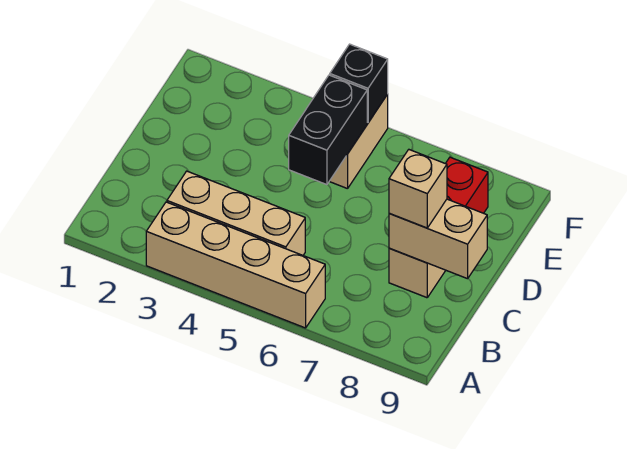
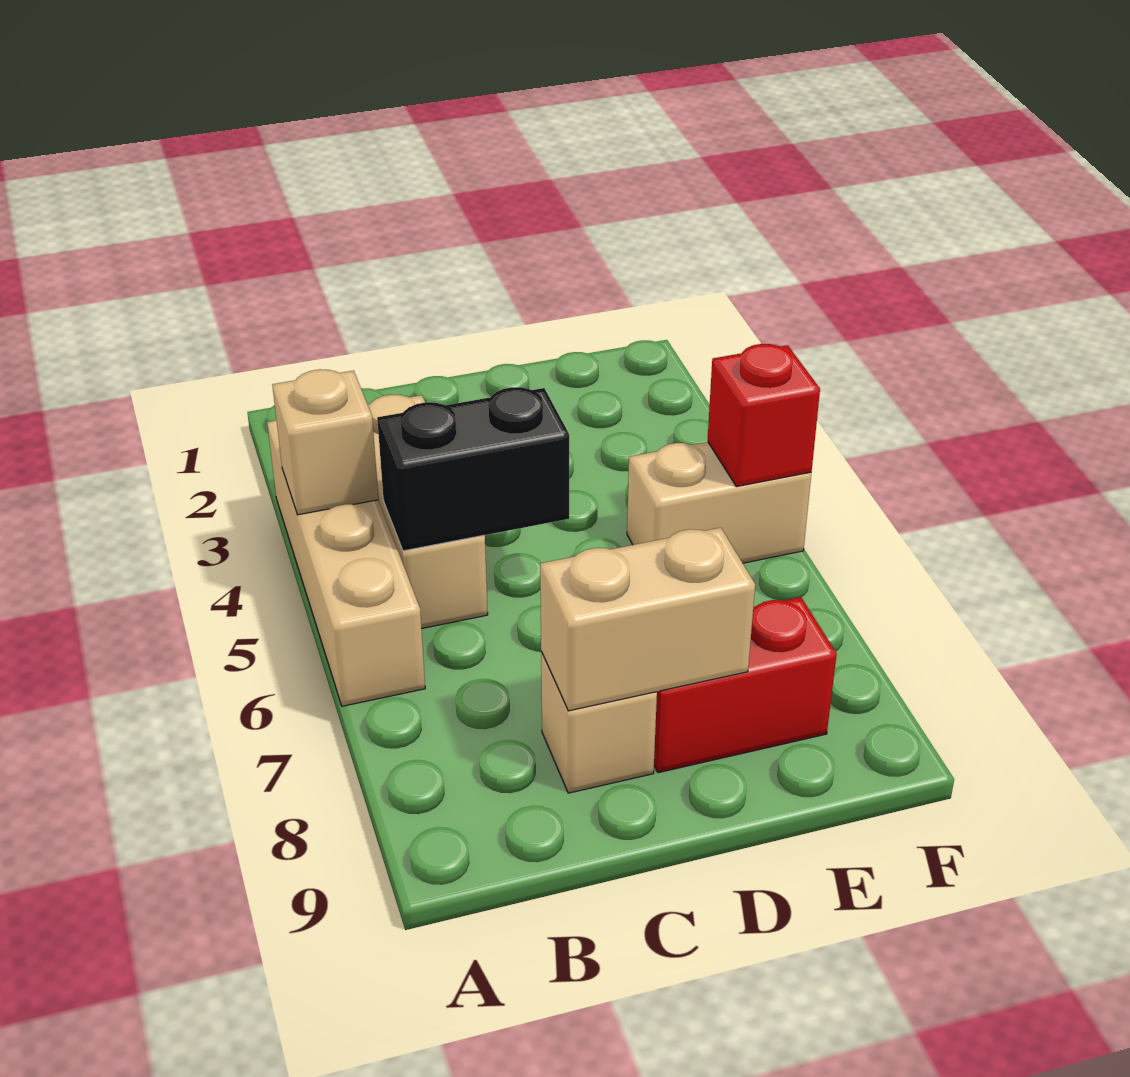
tan brick C8:C9 level 2 -> tan brick C8:D8 level 2
tan brick C8 level 3 -> tan brick A4 level 2
black brick D5:E5 level 2 -> black brick B5:C5 level 2
black brick F5 level 2 -> red brick F5 level 2

